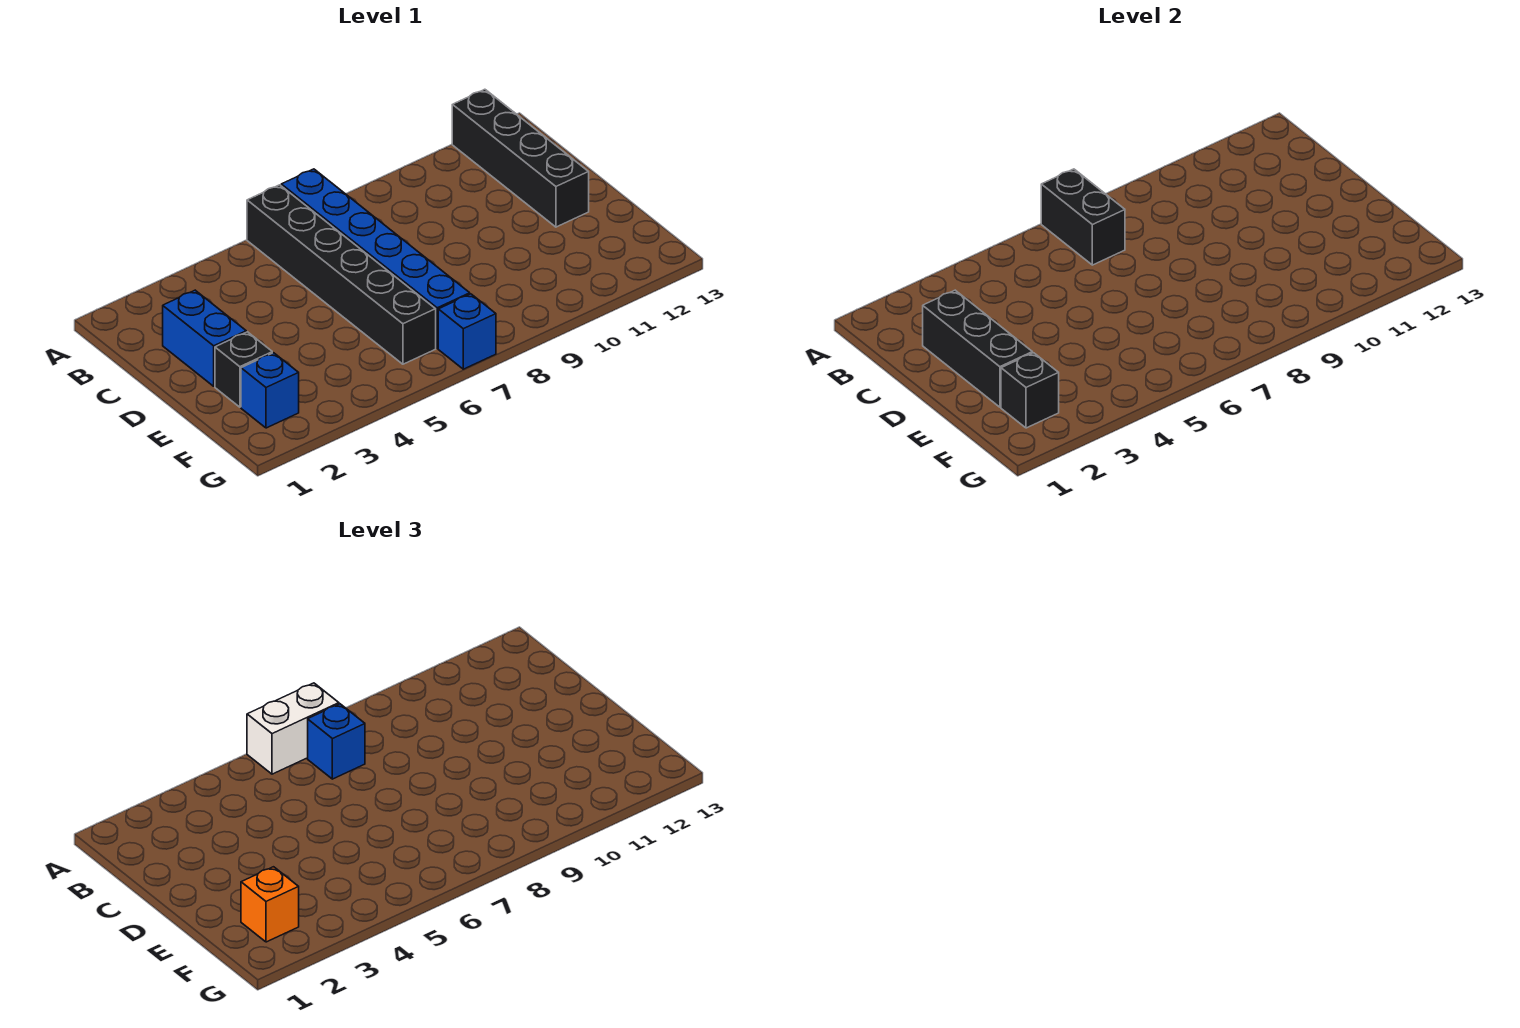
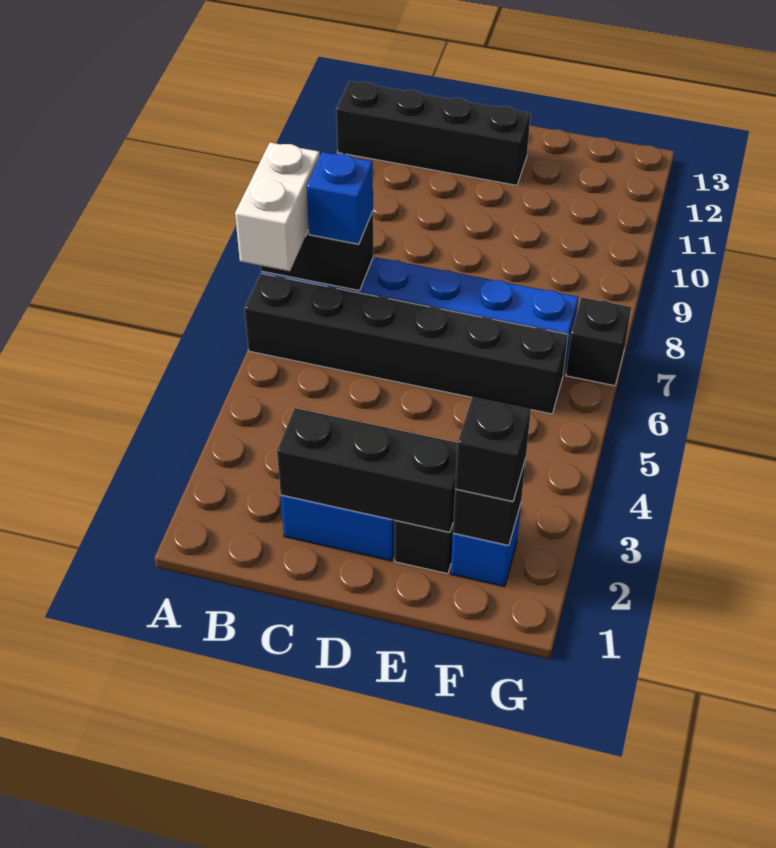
orange brick F2 level 3 -> black brick F2 level 3
blue brick G7 level 1 -> black brick G7 level 1

